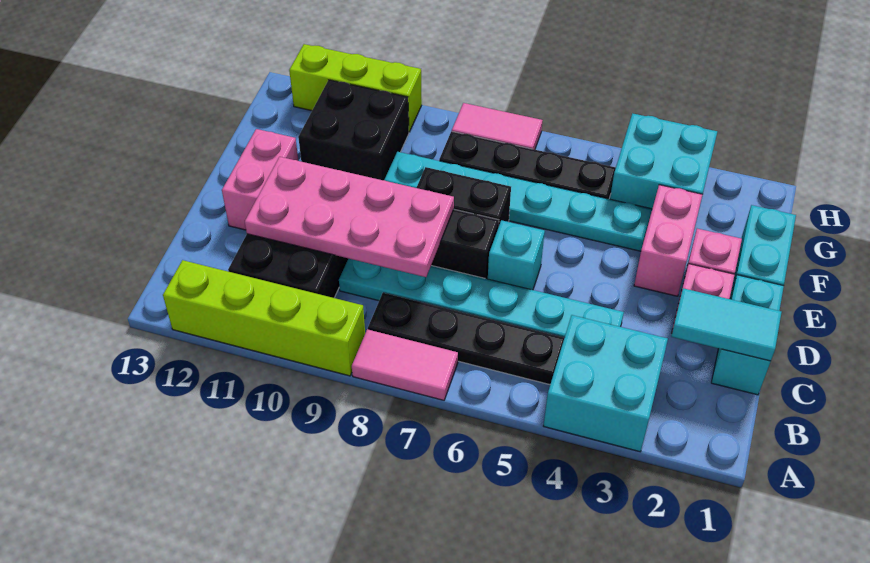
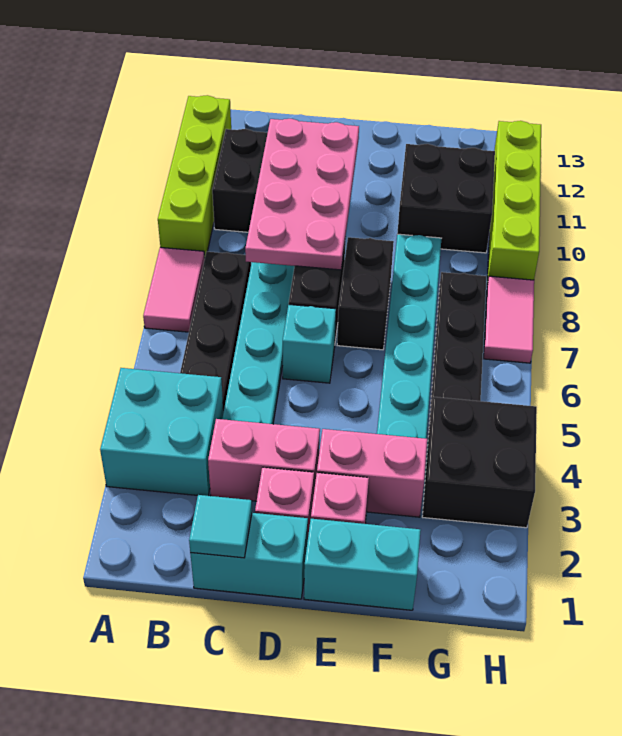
cyan tile C1:C2 level 2 -> cyan tile C1 level 2
pink brick D12:E12 level 1 -> pink brick C3:D3 level 1
cyan brick G3:H4 level 1 -> black brick G3:H4 level 1
lime brick H10:H12 level 1 -> lime brick H9:H12 level 1

